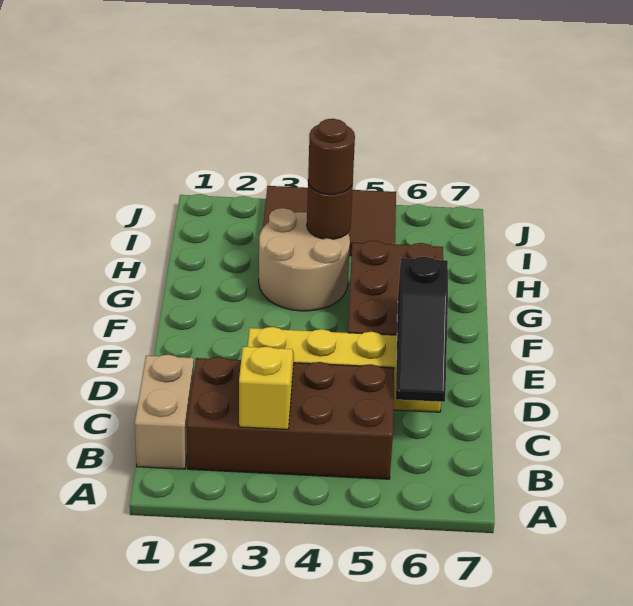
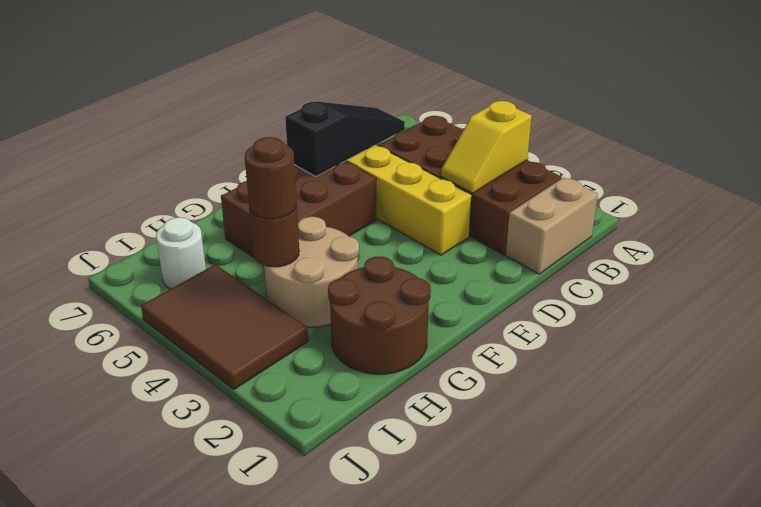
none -> brown round brick G1:H2 level 1
none -> white round brick I6 level 1

